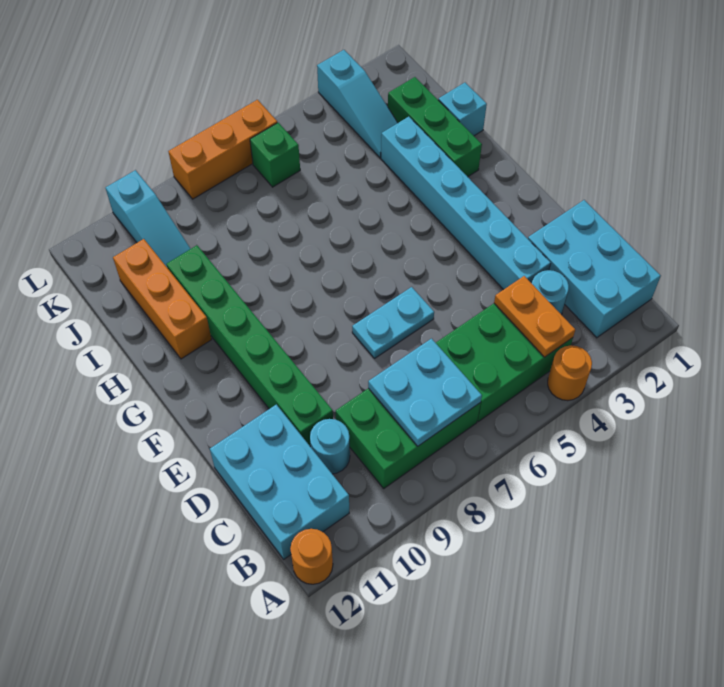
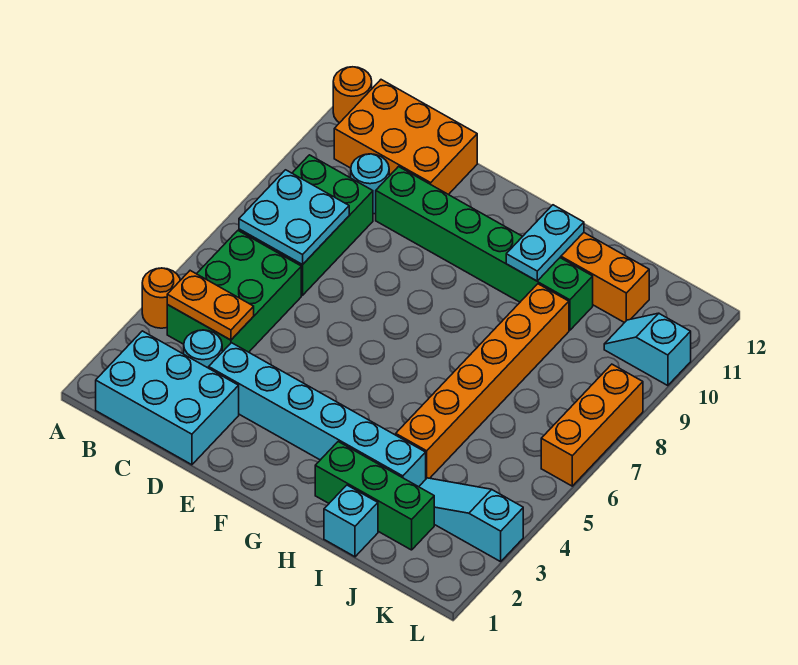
cyan brick B11:D12 level 1 -> orange brick B11:D12 level 1
cyan plate E6:E7 level 1 -> cyan plate H10:H11 level 2
none -> orange brick I4:I9 level 1
cyan slope J10:L10 level 1 top L -> cyan slope K10:L10 level 1 top L
green brick K6 level 1 -> none

